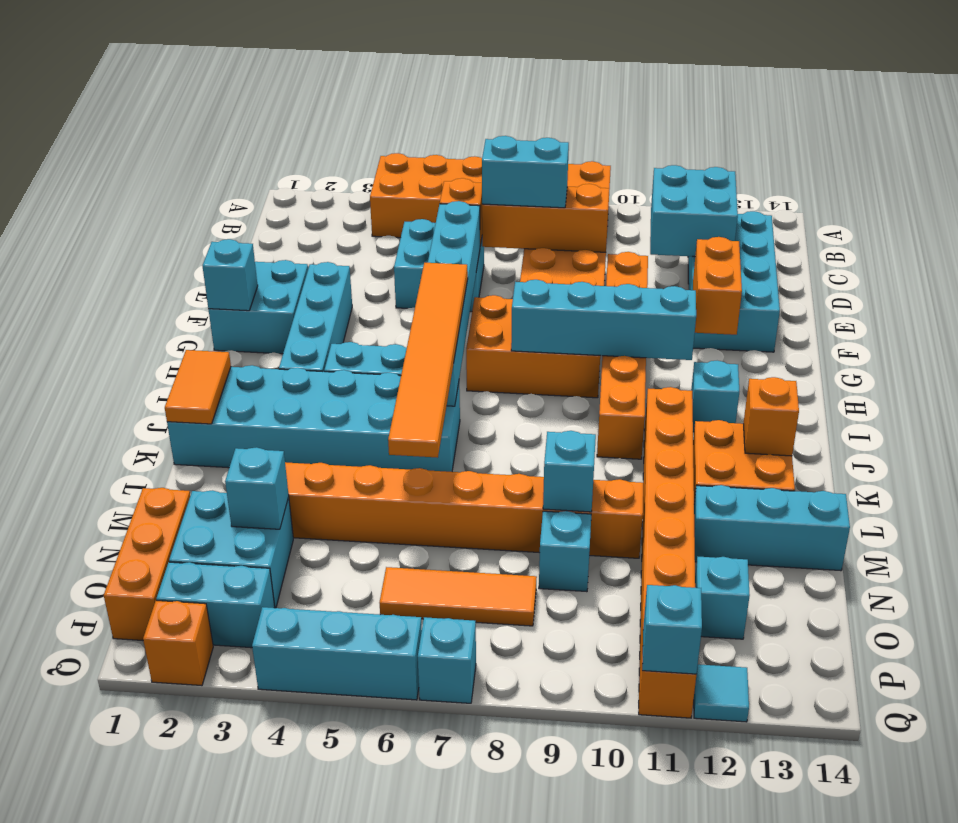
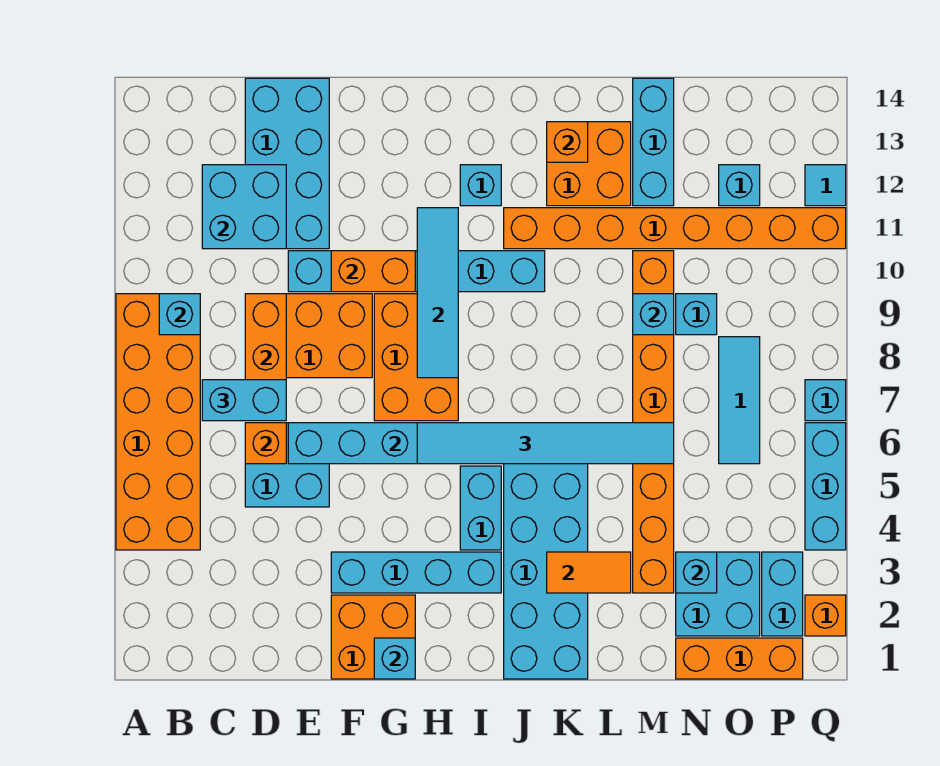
cyan brick C12:F13 level 1 -> cyan brick D11:E14 level 1
cyan brick D7:D8 level 3 -> cyan brick C7:D7 level 3
orange brick E10:J10 level 1 -> cyan brick E10:J10 level 1
cyan brick F1:G2 level 1 -> orange brick F1:G2 level 1
orange brick F12:G12 level 2 -> orange brick F10:G10 level 2
orange tile H6:M6 level 3 -> cyan tile H6:M6 level 3
cyan brick H8:H11 level 2 -> cyan tile H8:H11 level 2
orange tile J1:K1 level 2 -> orange tile K3:L3 level 2
orange tile O6:O8 level 1 -> cyan tile O6:O8 level 1
cyan brick Q11 level 2 -> cyan brick B9 level 2

